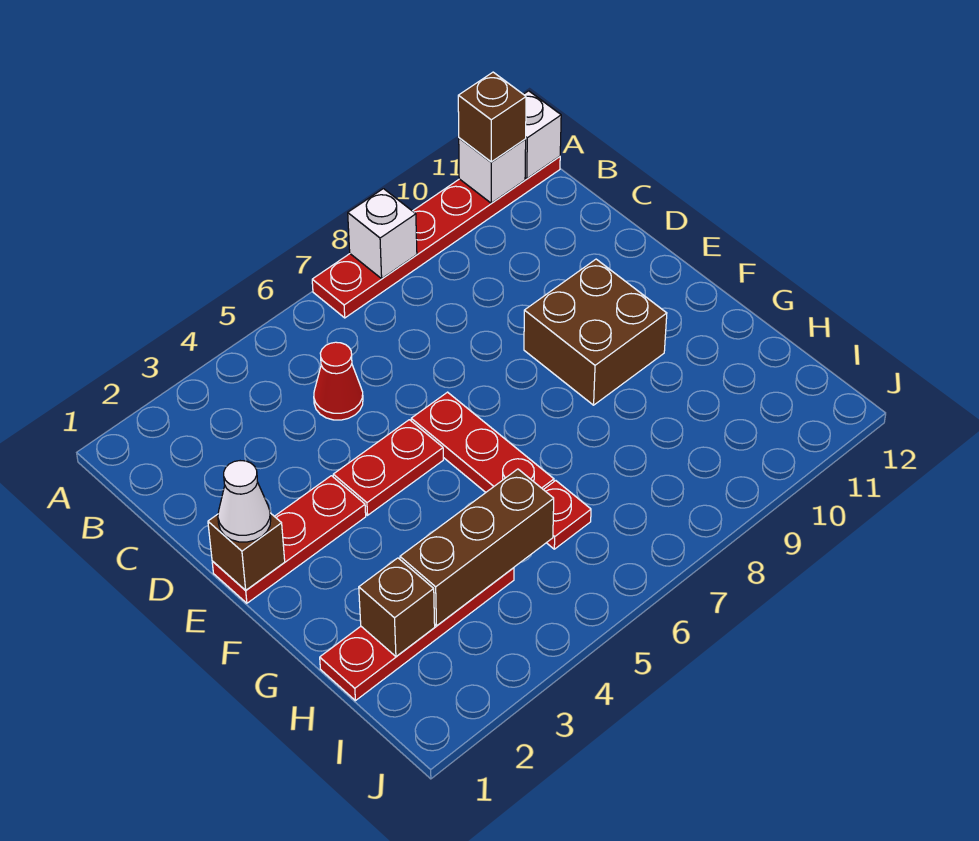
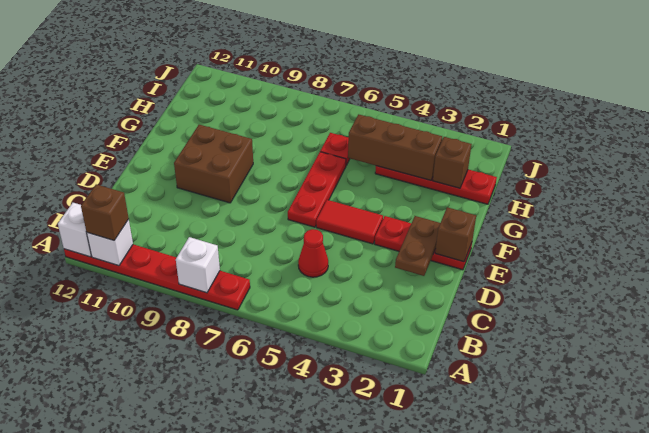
none -> brown plate D2:E2 level 2
white cone E1 level 3 -> none
red plate E4:E5 level 1 -> red tile E4:E5 level 1

